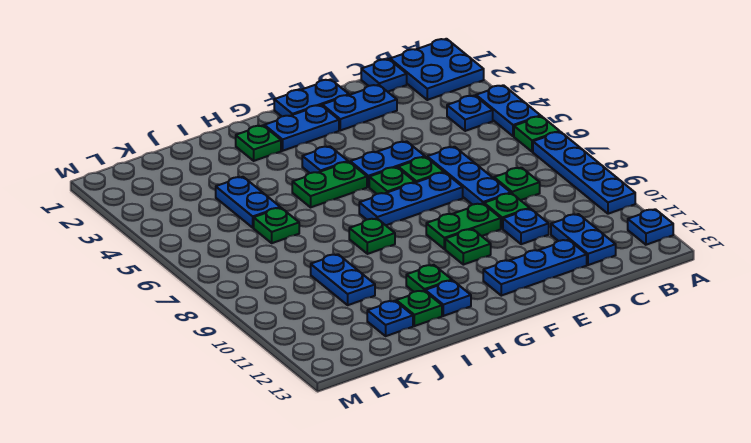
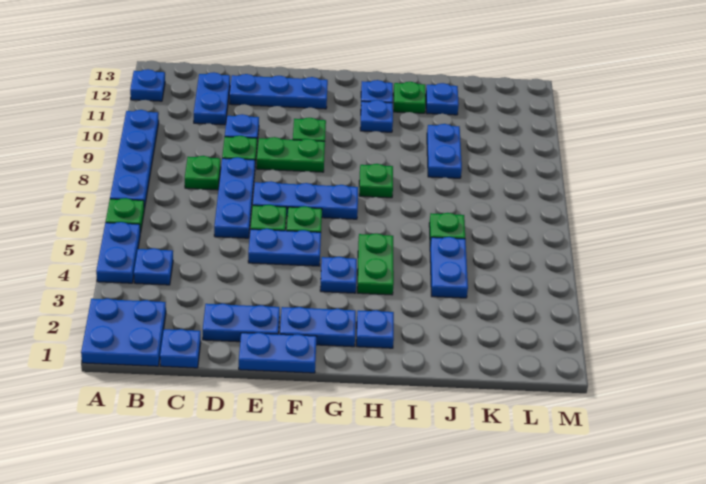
green plate G5:H5 level 1 -> green plate H4:H5 level 1
green plate H2 level 1 -> blue plate H2 level 1
green plate H11 level 1 -> blue plate H11 level 1

